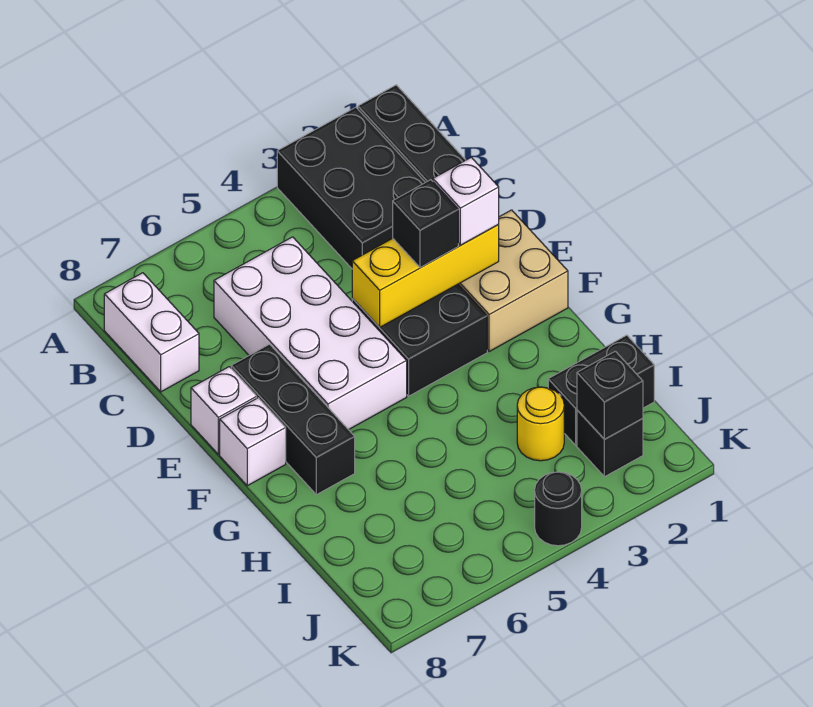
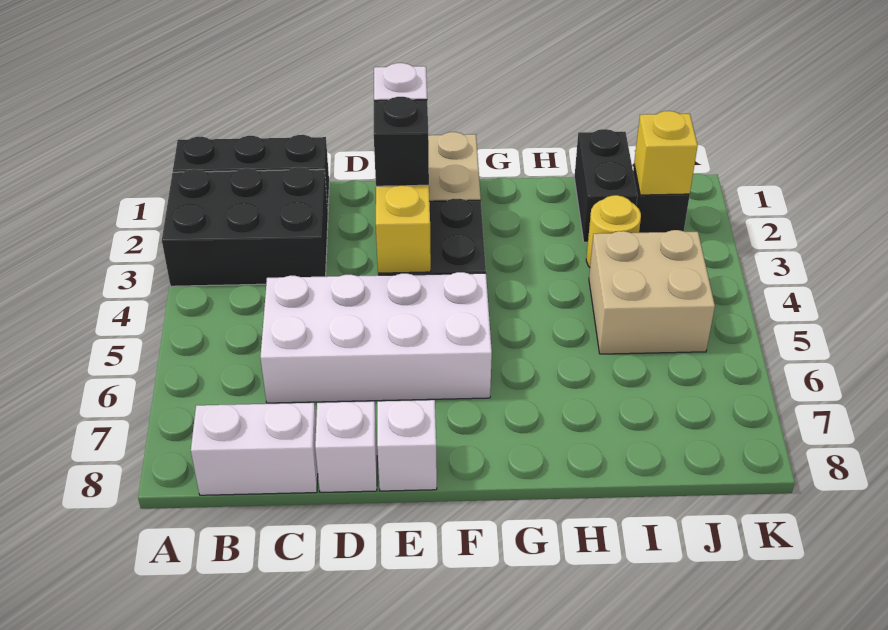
black brick E7:G7 level 1 -> none
white brick F8 level 1 -> white brick D8 level 1
none -> tan brick I4:J5 level 1
black brick J2 level 2 -> yellow brick J2 level 2
black round brick K4 level 1 -> none

